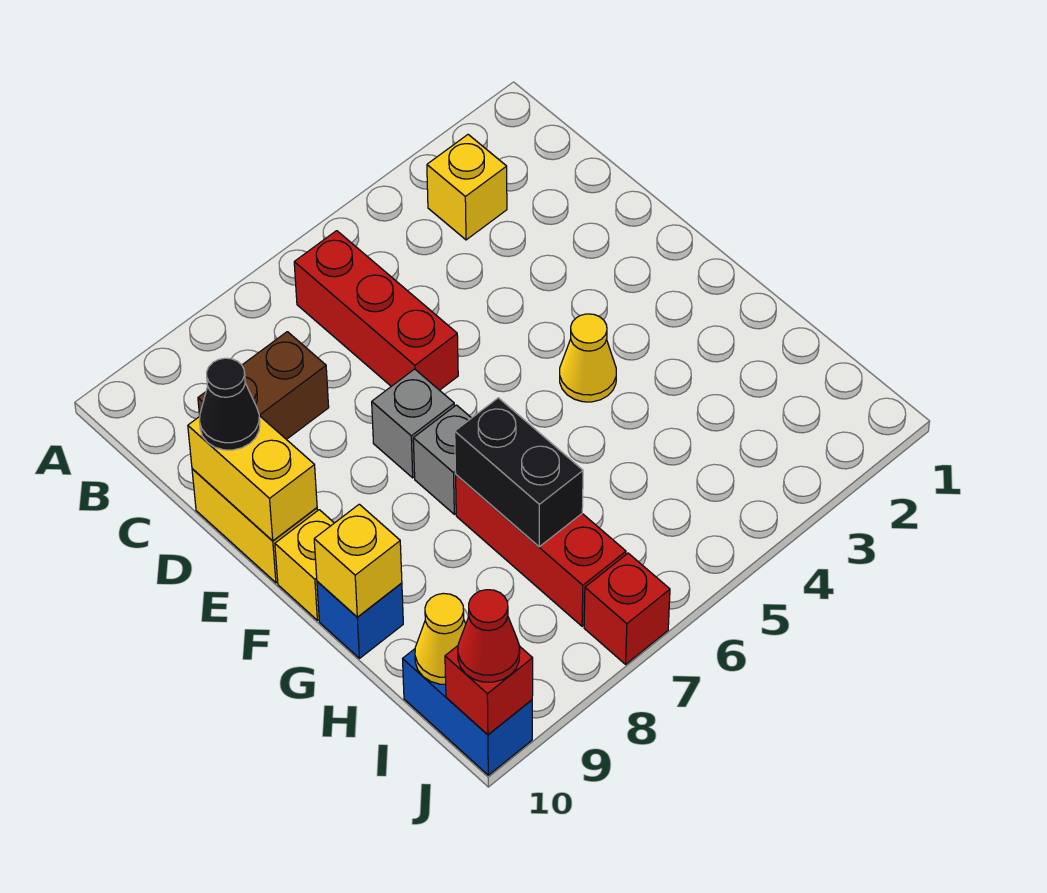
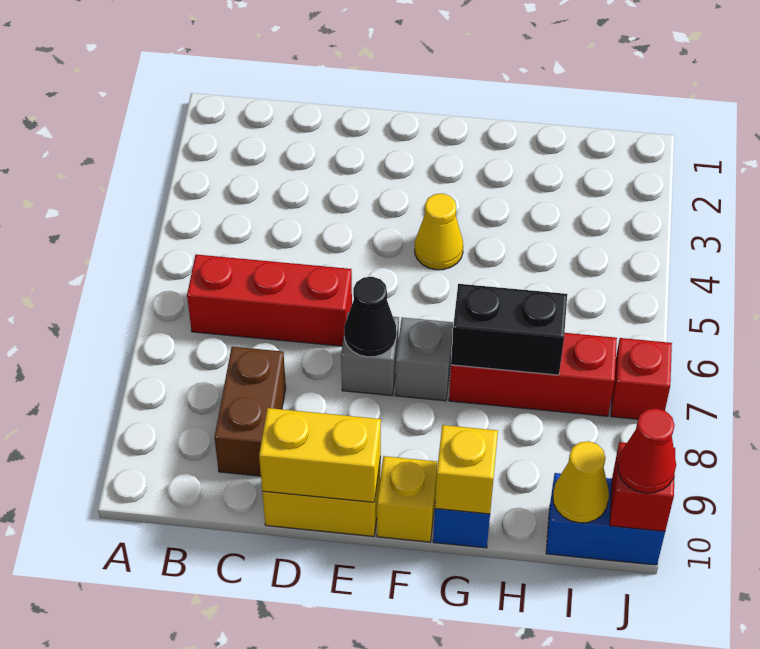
yellow brick B3 level 1 -> none
black cone D10 level 3 -> black cone E7 level 2

